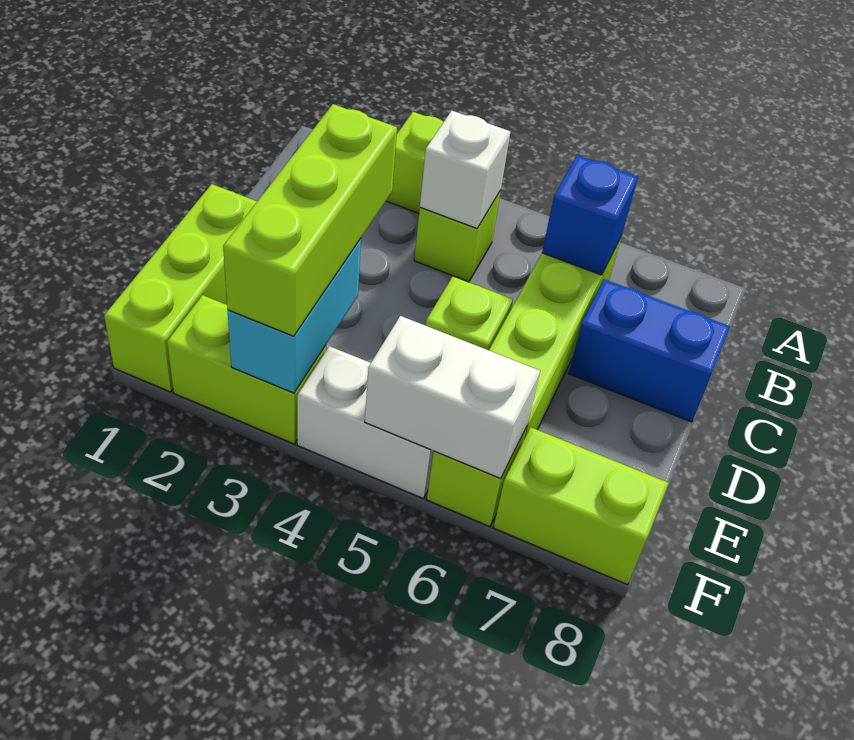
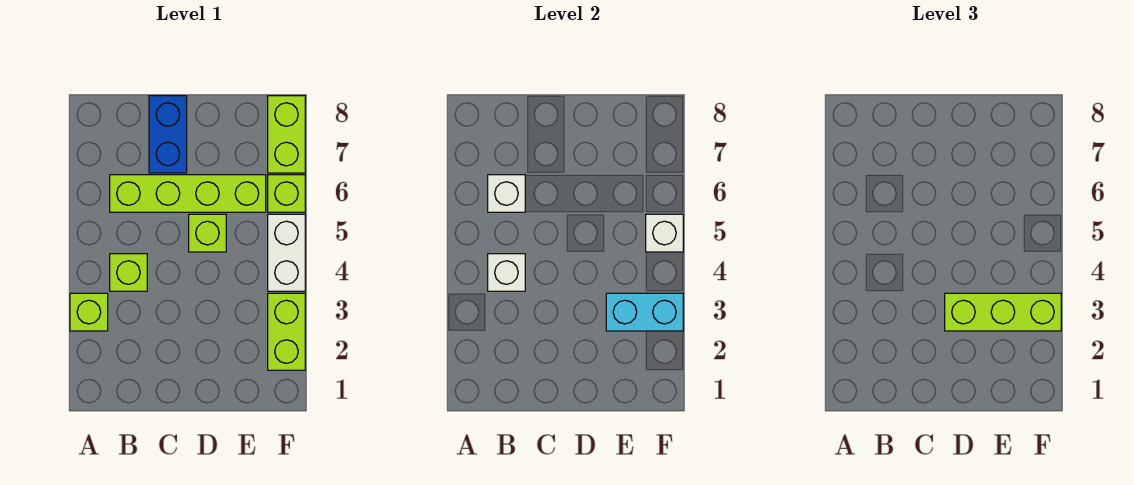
blue brick B6 level 2 -> white brick B6 level 2
lime brick D1:F1 level 1 -> none
white brick F5:F6 level 2 -> white brick F5 level 2

